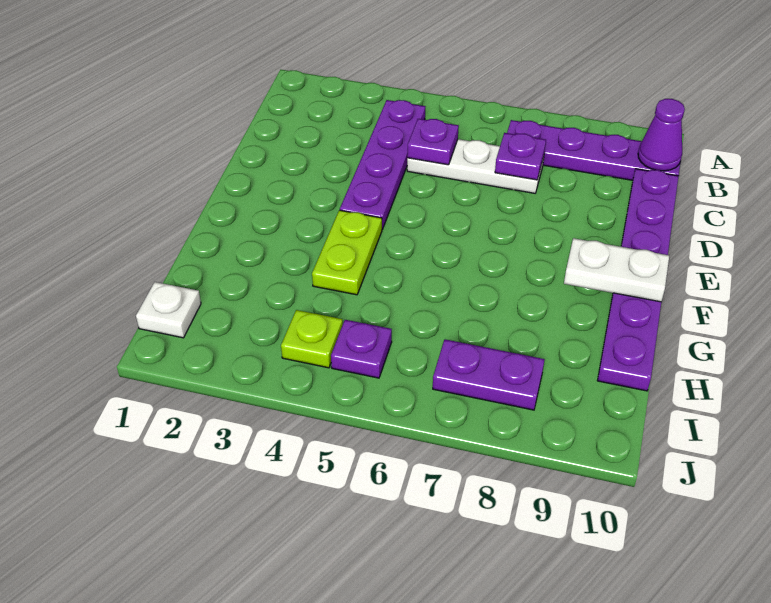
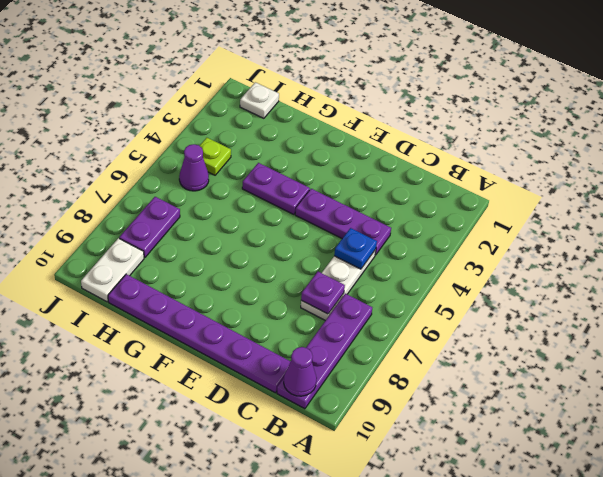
purple plate B4:E4 level 1 -> purple plate C4:E4 level 1
purple plate C5 level 2 -> blue plate C5 level 2
lime plate F4:G4 level 1 -> purple plate F4:G4 level 1
white plate F9:F10 level 2 -> white plate I9:I10 level 1
purple plate I5 level 1 -> purple cone I5 level 1

